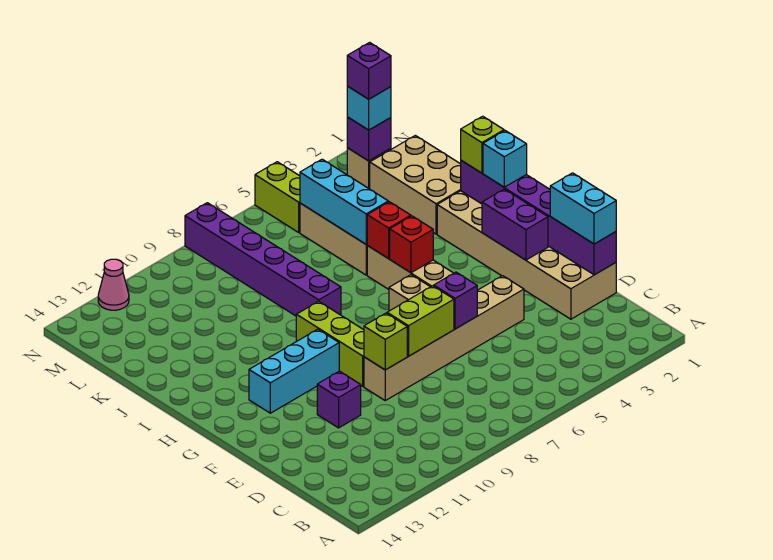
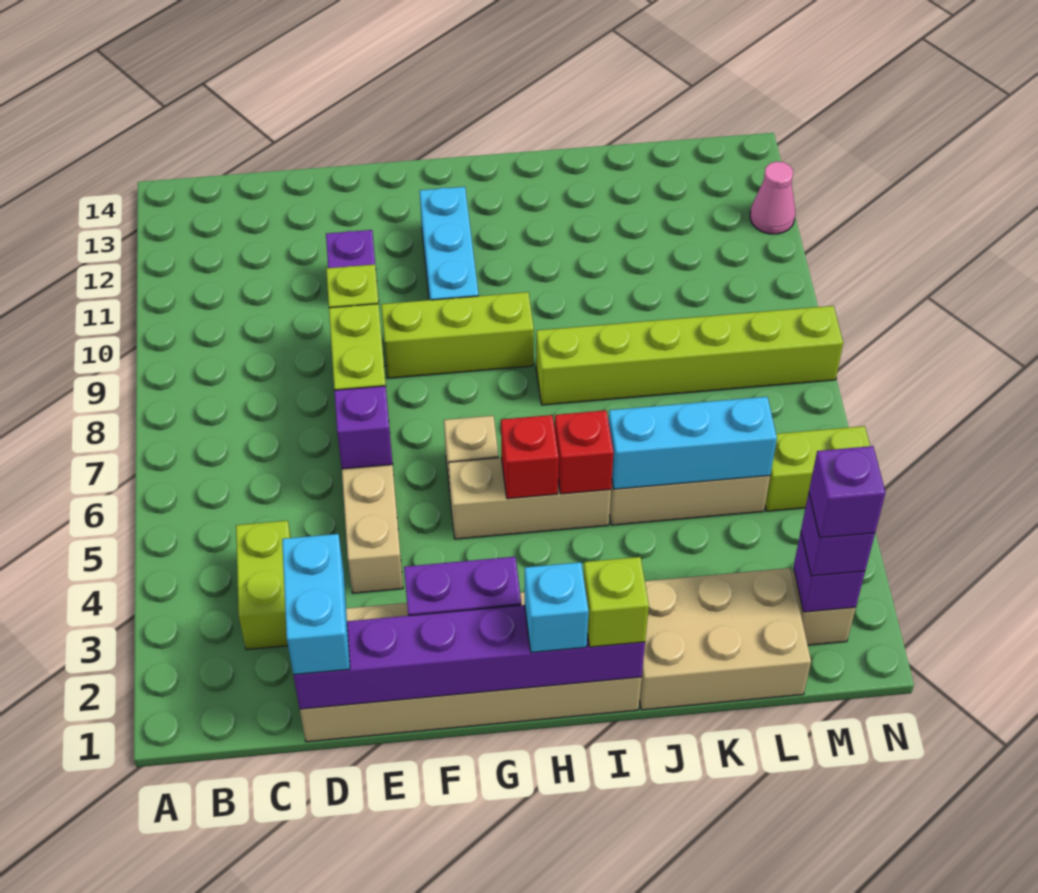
none -> lime brick C3:C4 level 1
cyan brick D1:E1 level 3 -> cyan brick D1:D2 level 3
purple brick I8:N8 level 1 -> lime brick I8:N8 level 1
cyan brick M2 level 3 -> purple brick M2 level 3

